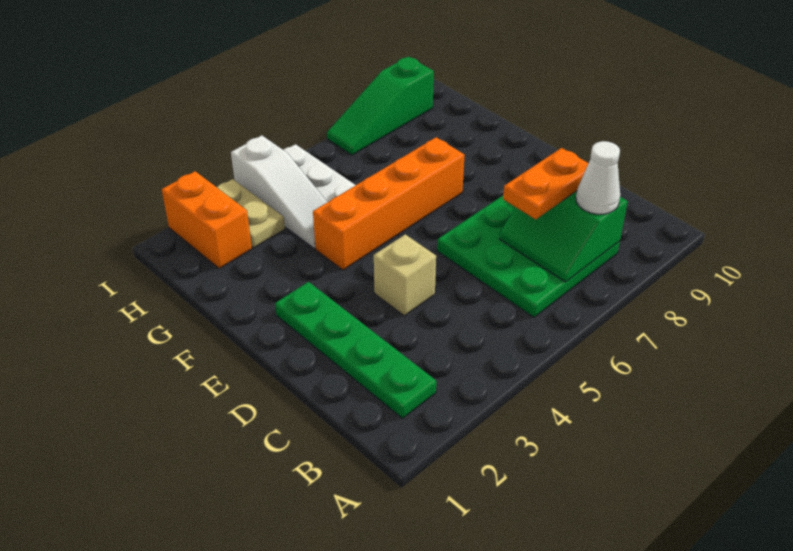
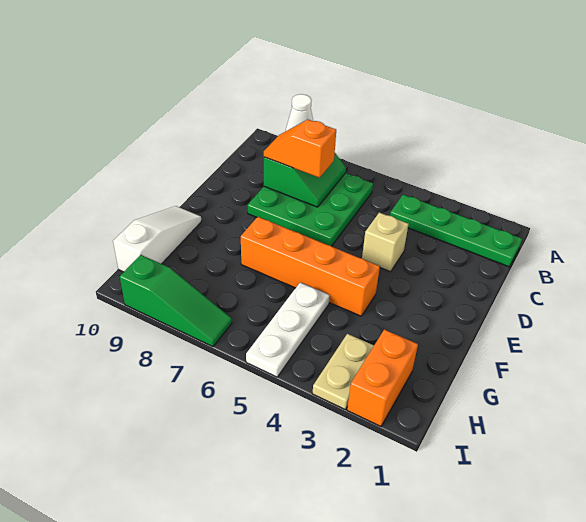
green plate B2:E2 level 1 -> green plate B1:B4 level 1
orange plate C7:C8 level 3 -> orange slope C7:C8 level 3 top 7
white slope G4:I4 level 1 top I -> white slope F10:H10 level 1 top H

